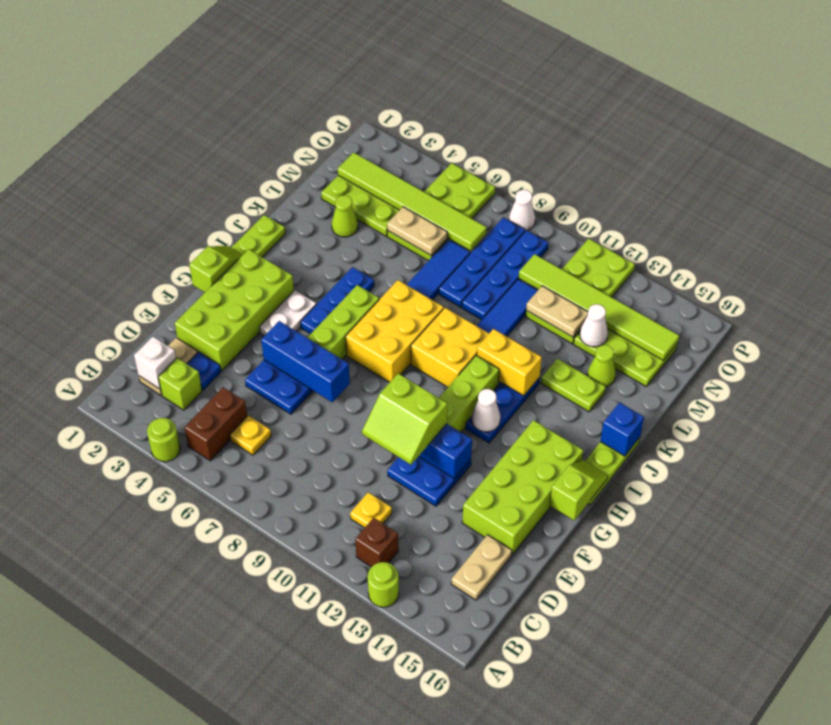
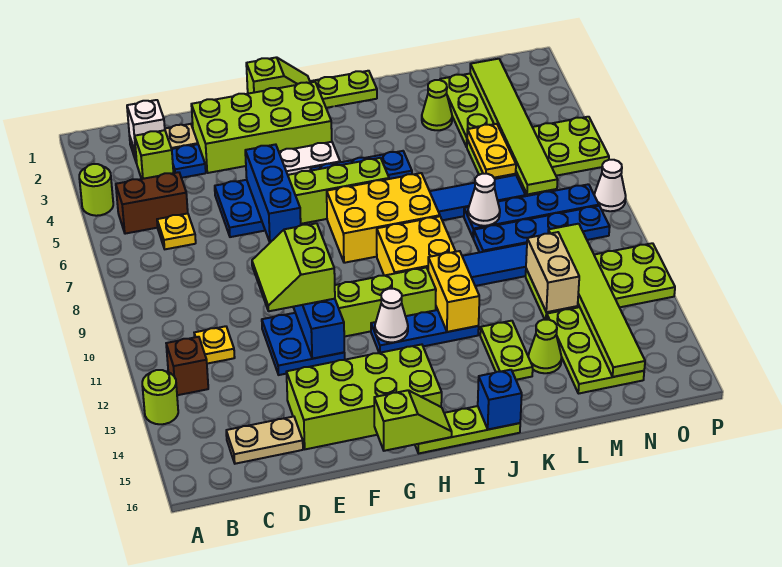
tan plate M5:M6 level 2 -> yellow plate M5:M6 level 2
tan plate M11:M12 level 2 -> tan brick M11:M12 level 2
white cone M13 level 2 -> white cone L8 level 2

